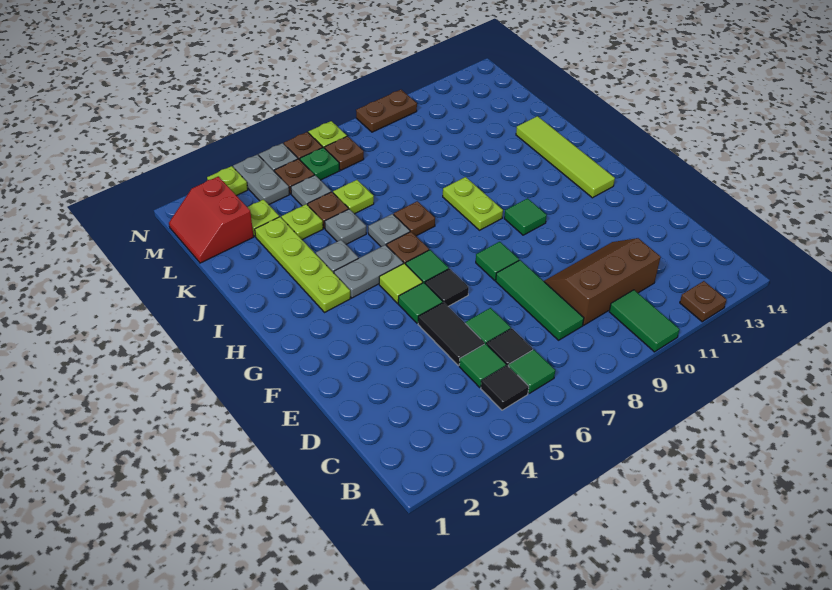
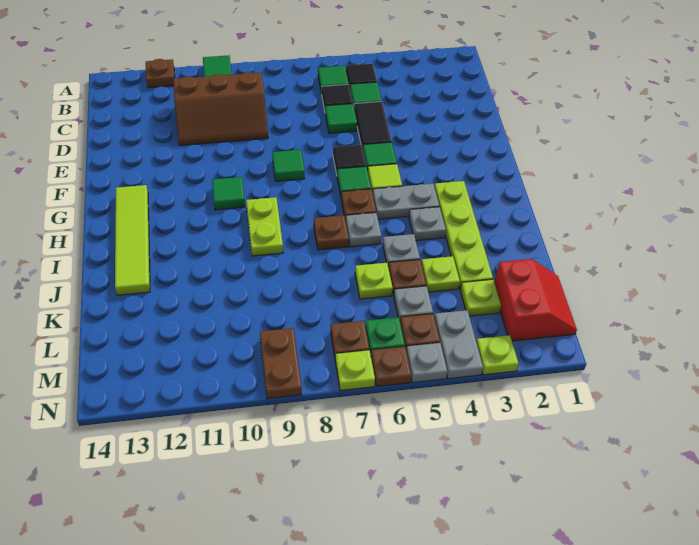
green tile C8:E8 level 1 -> none
brown plate N9:N10 level 1 -> brown plate M9:N9 level 1

